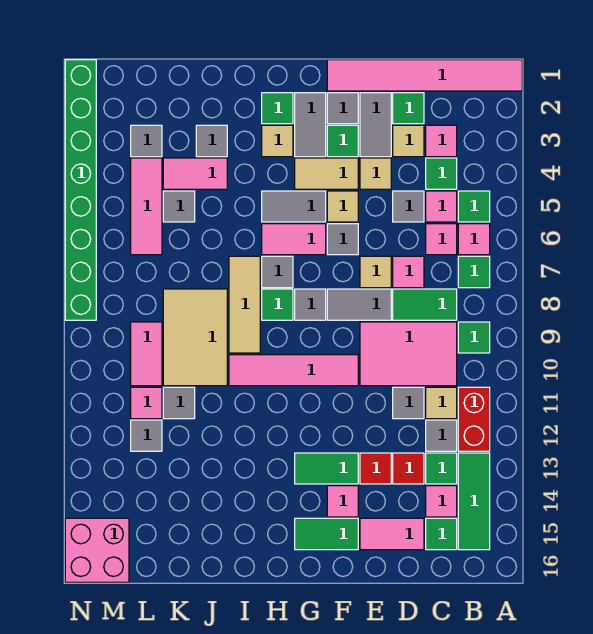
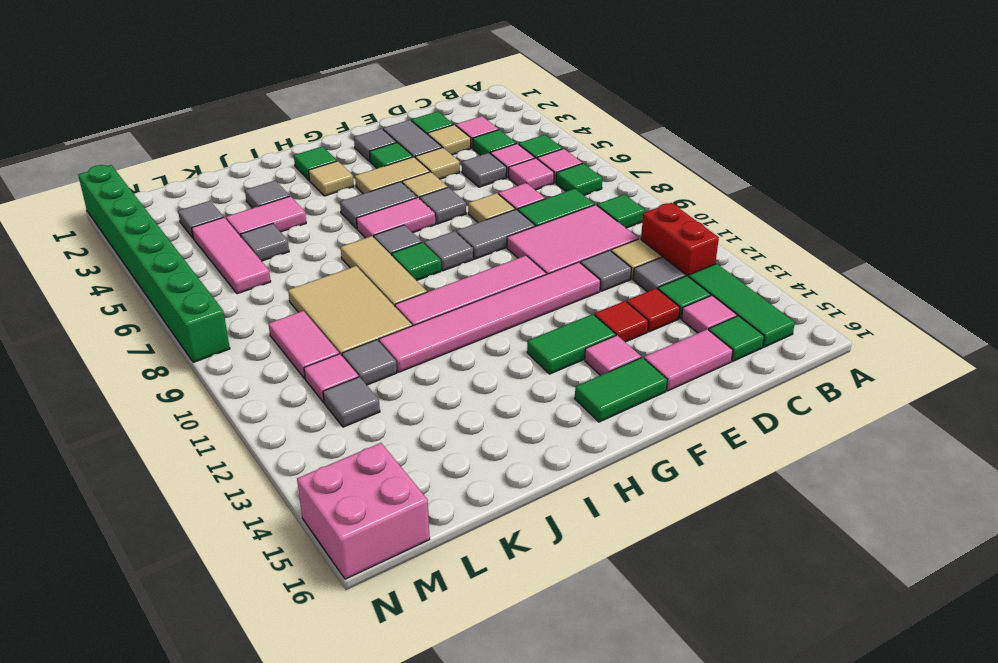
pink tile A1:F1 level 1 -> pink tile E11:J11 level 1
grey tile G2:G3 level 1 -> none

